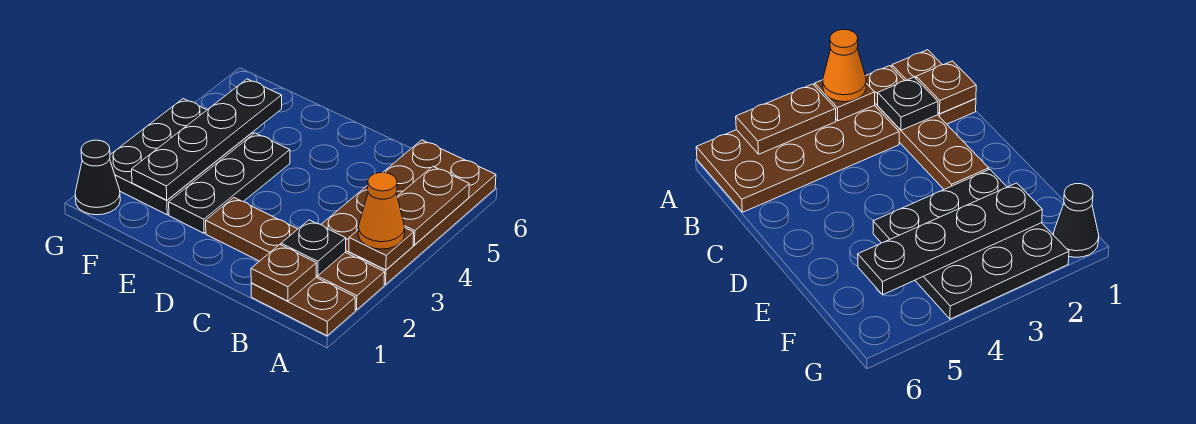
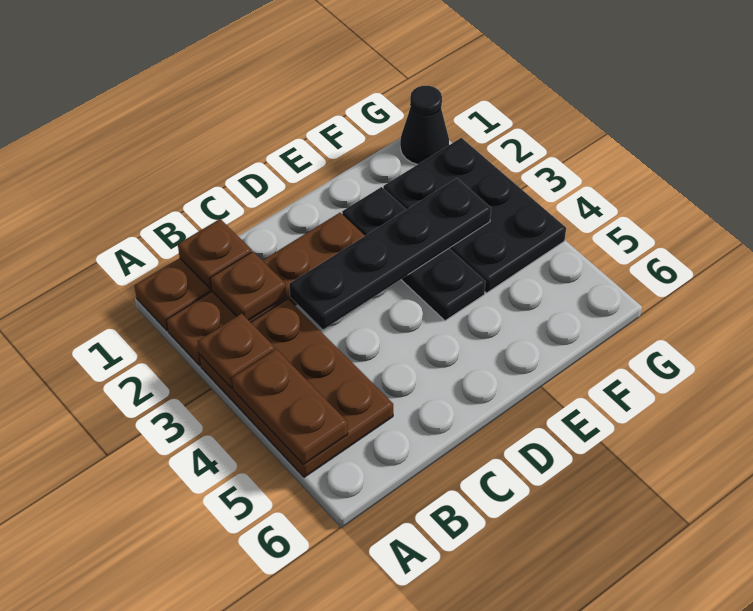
brown plate A3:B6 level 1 -> brown plate A3:B5 level 1
orange cone A3 level 3 -> none
black plate B2 level 2 -> brown plate B2 level 2
black plate F2:F5 level 2 -> black plate C3:F3 level 2

